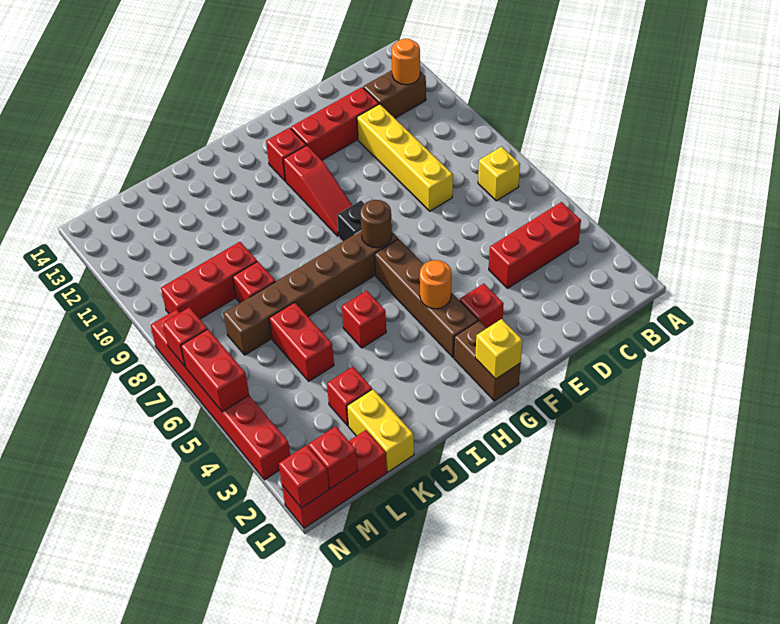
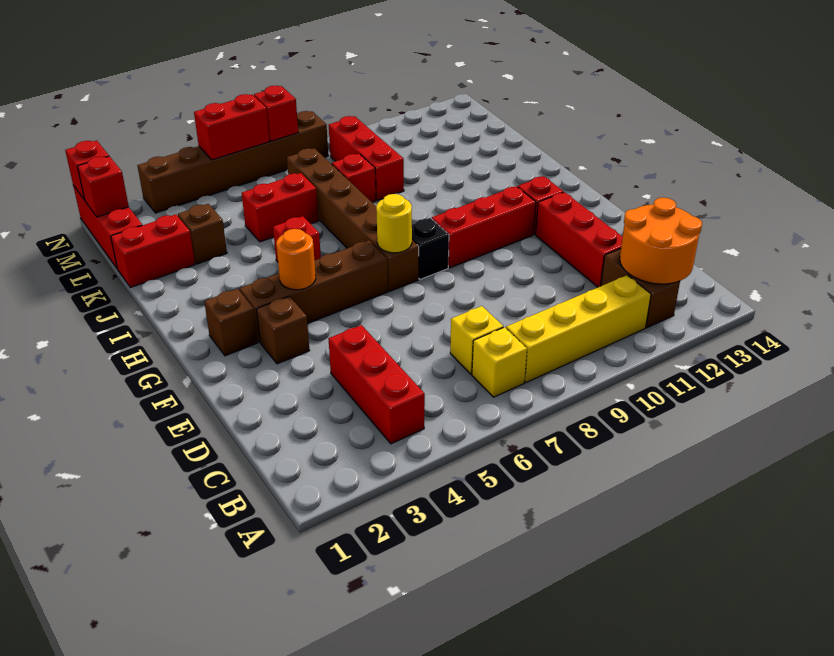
orange round brick B12 level 2 -> orange round brick B12:C13 level 2
yellow brick D8:D11 level 1 -> yellow brick B8:B11 level 1
red brick F3 level 1 -> brown brick F3 level 1
brown brick G1:G2 level 1 -> brown brick G2 level 1
yellow brick G1 level 2 -> yellow brick C7 level 1
brown round brick G7 level 2 -> yellow round brick G7 level 2
red slope G9:G11 level 1 top 11 -> red brick G9:G11 level 1
yellow brick K1:K2 level 1 -> red brick K1:K2 level 1
red brick K3 level 1 -> brown brick K3 level 1
red brick N3:N8 level 1 -> brown brick N3:N8 level 1

